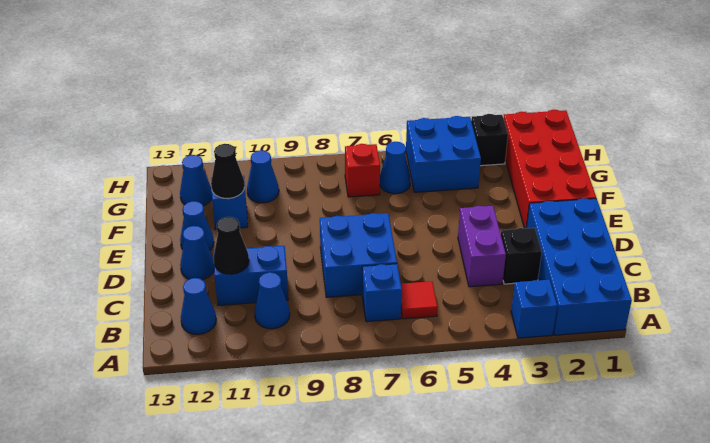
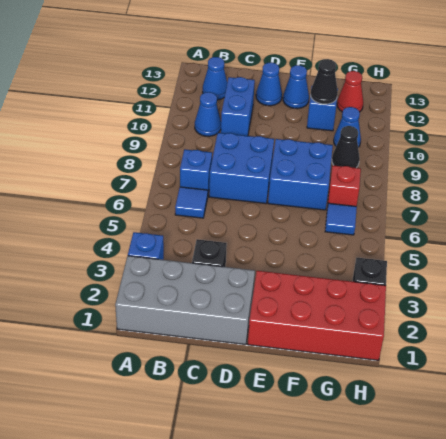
blue brick A1:D2 level 1 -> grey brick A1:D2 level 1
red tile B6 level 1 -> blue tile B6 level 1
purple brick C4:D4 level 1 -> none
black cone C11 level 2 -> black cone G9 level 1
blue brick G4:H5 level 1 -> blue brick E7:F8 level 1
blue cone G6 level 1 -> blue tile G6 level 1
blue cone G12 level 1 -> red cone G12 level 1

